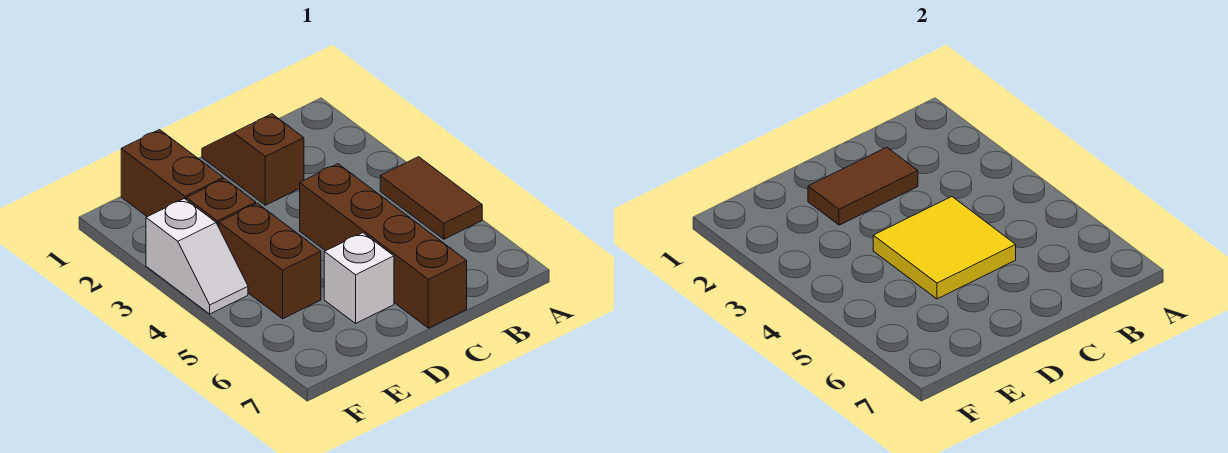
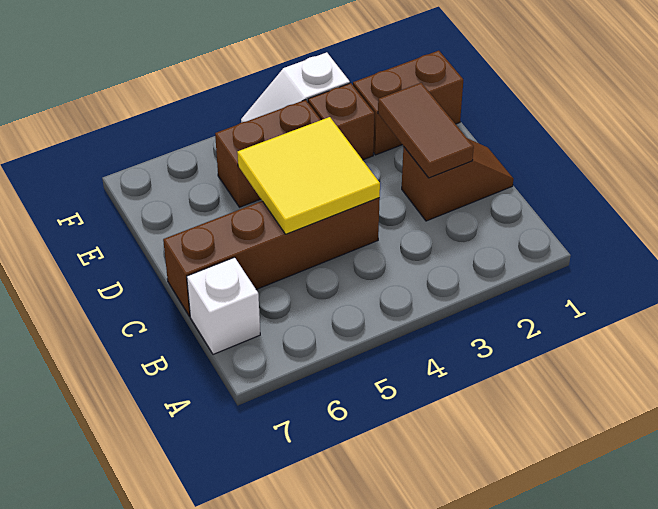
brown tile A4:A5 level 1 -> none
white brick D6 level 1 -> white brick B7 level 1

